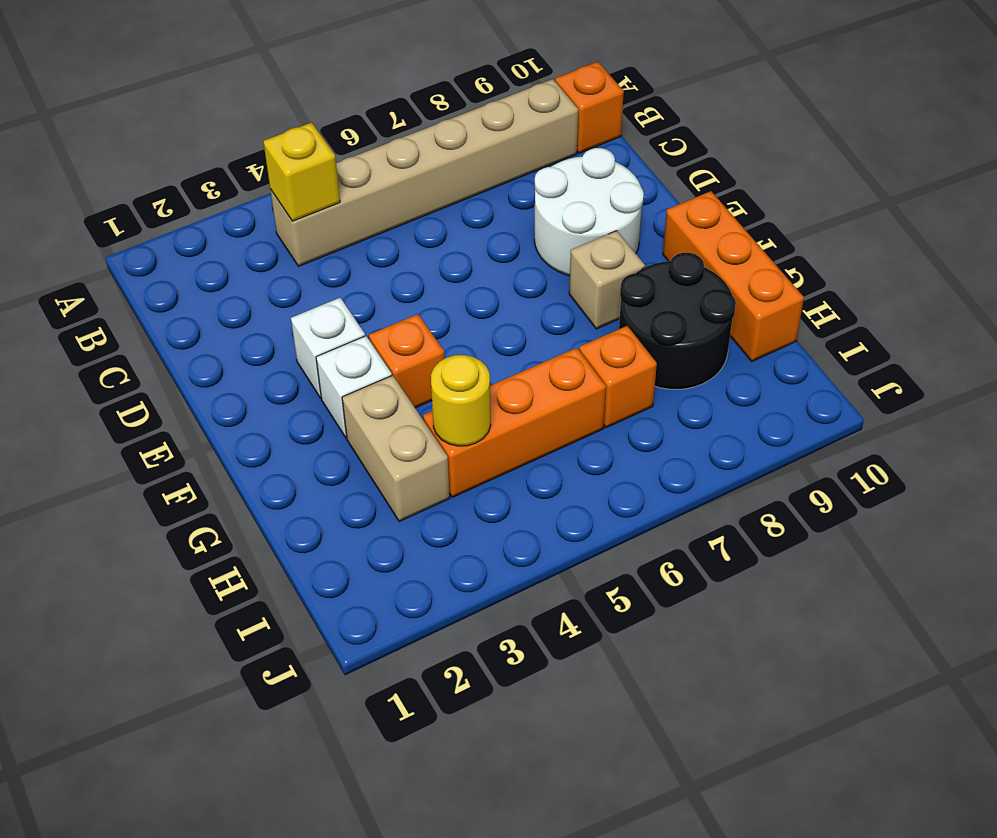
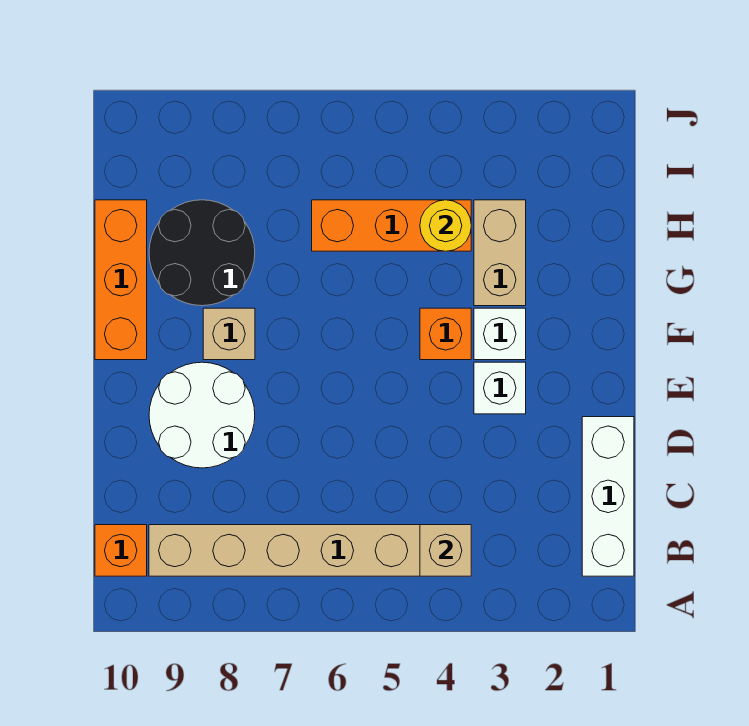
none -> white brick B1:D1 level 1
yellow brick B4 level 2 -> tan brick B4 level 2
orange brick H7 level 1 -> none

